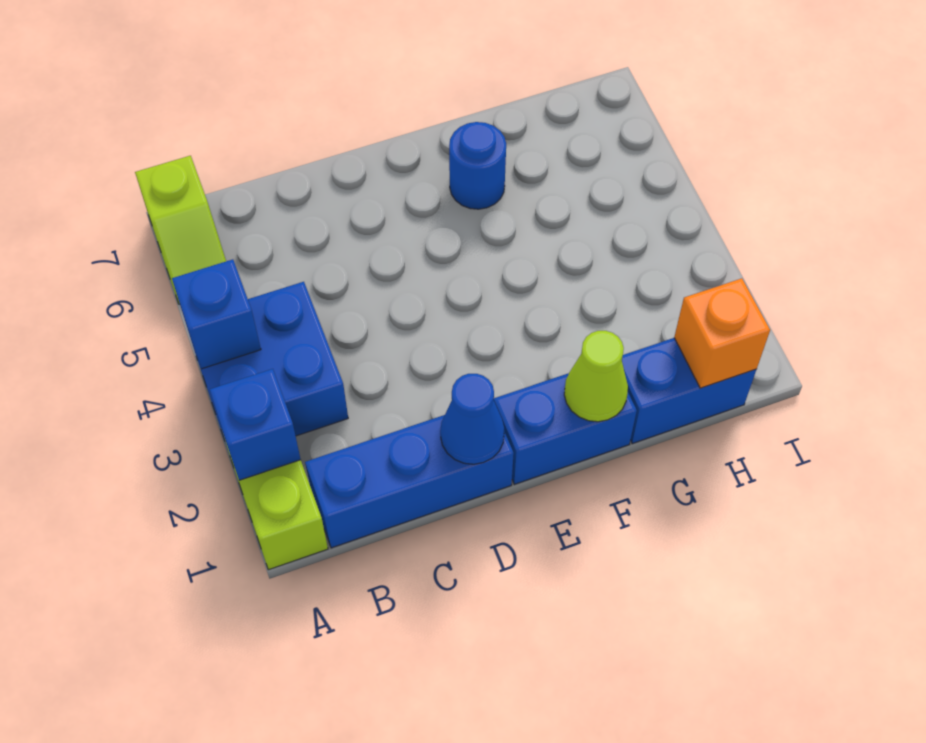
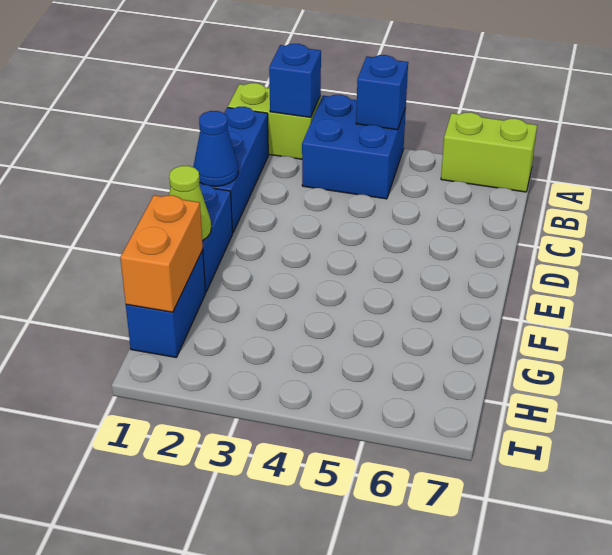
lime slope A6:A7 level 1 top 7 -> lime brick A6:A7 level 1
blue round brick F6 level 1 -> none
orange brick H1 level 2 -> orange brick G1:H1 level 2

